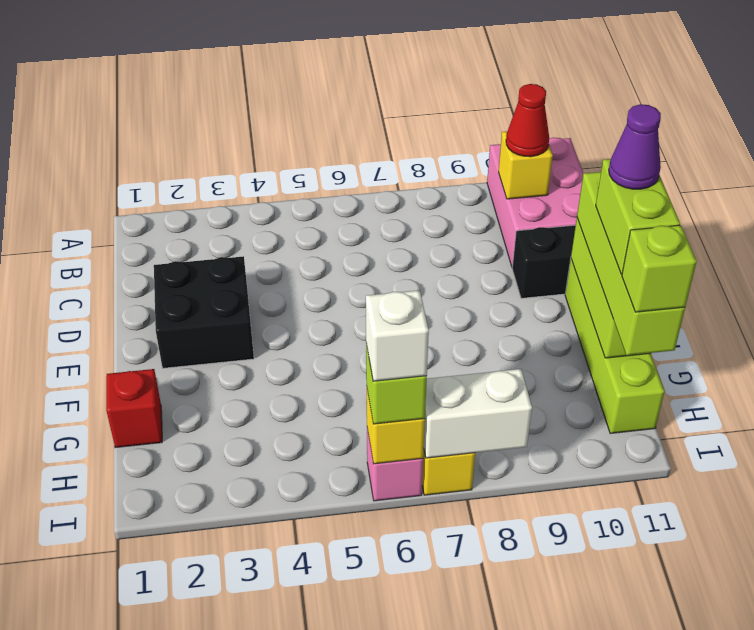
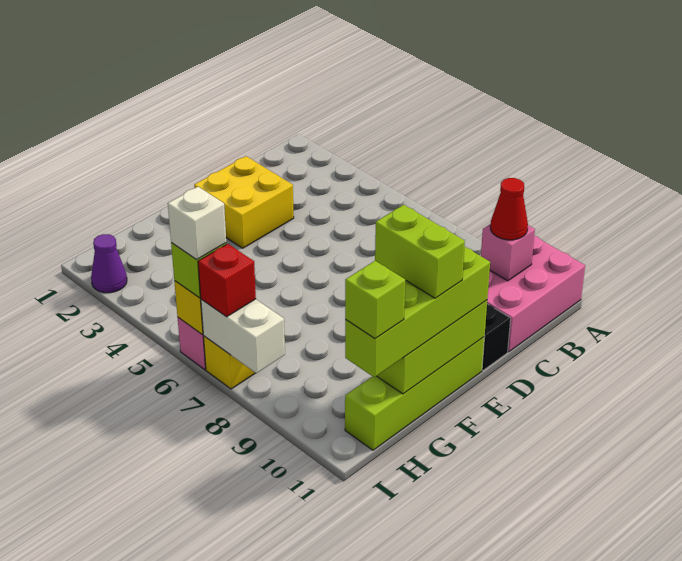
yellow brick B10 level 2 -> pink brick B10 level 2
black brick D2:E3 level 1 -> yellow brick D2:E3 level 1
lime brick F11:G11 level 4 -> lime brick F10:F11 level 4
purple cone F11 level 5 -> purple cone I2 level 1
red brick G1 level 1 -> red brick I7 level 3

